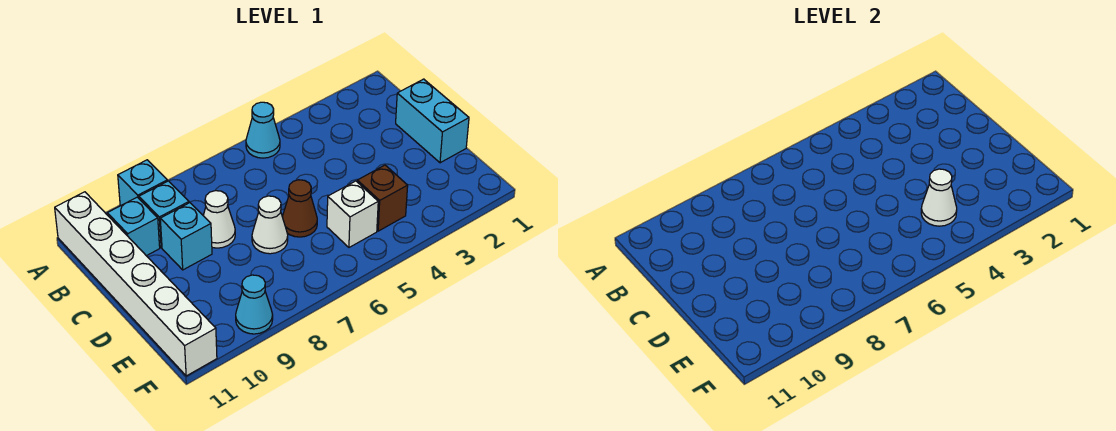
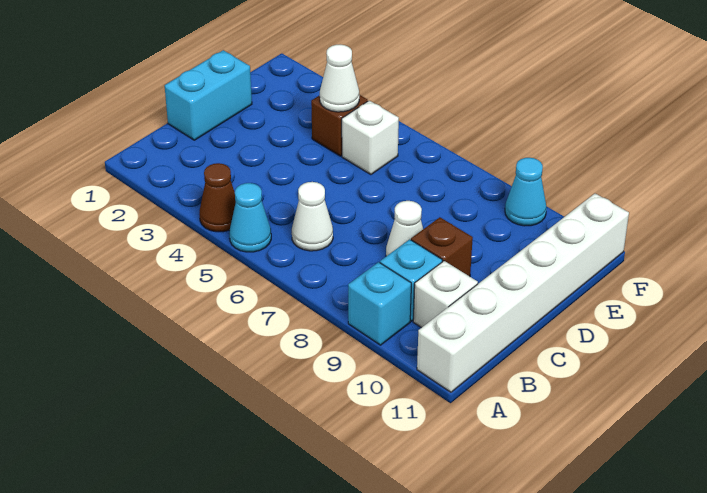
cyan brick B10 level 1 -> white brick B10 level 1
cyan brick C9 level 1 -> brown brick C9 level 1
brown cone D6 level 1 -> brown cone A4 level 1
white cone D7 level 1 -> white cone B6 level 1

